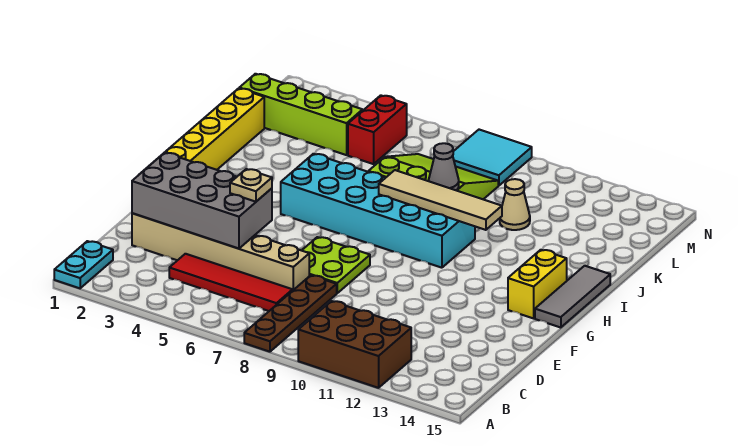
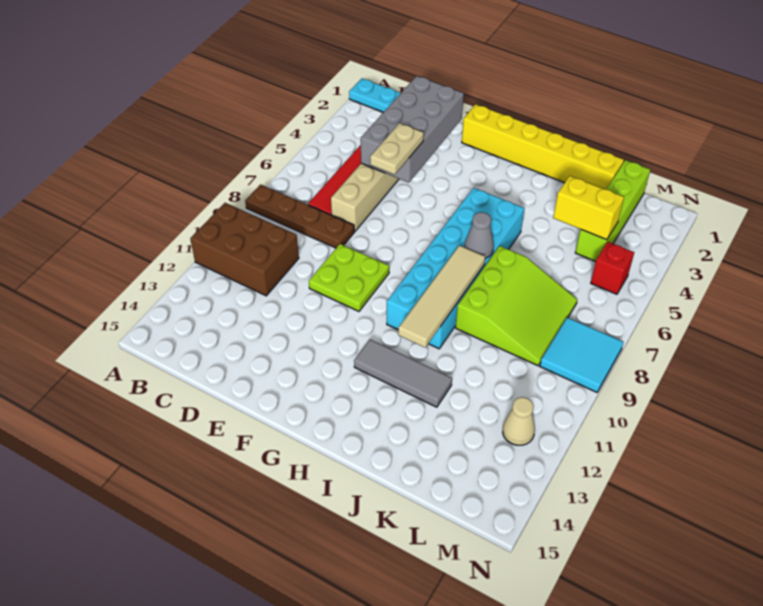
brown brick A10:B12 level 1 -> brown brick A10:C11 level 1
tan plate E5 level 3 -> tan plate E5:E6 level 3
lime plate E7:F8 level 1 -> lime plate E9:F10 level 1
yellow brick G14:H14 level 1 -> yellow brick K4:L4 level 2
grey tile G15:I15 level 1 -> grey tile H12:J12 level 1
grey cone J9 level 2 -> grey cone I7 level 2
tan cone K11 level 1 -> tan cone M12 level 1
red brick L5:M5 level 1 -> red brick M5 level 1

